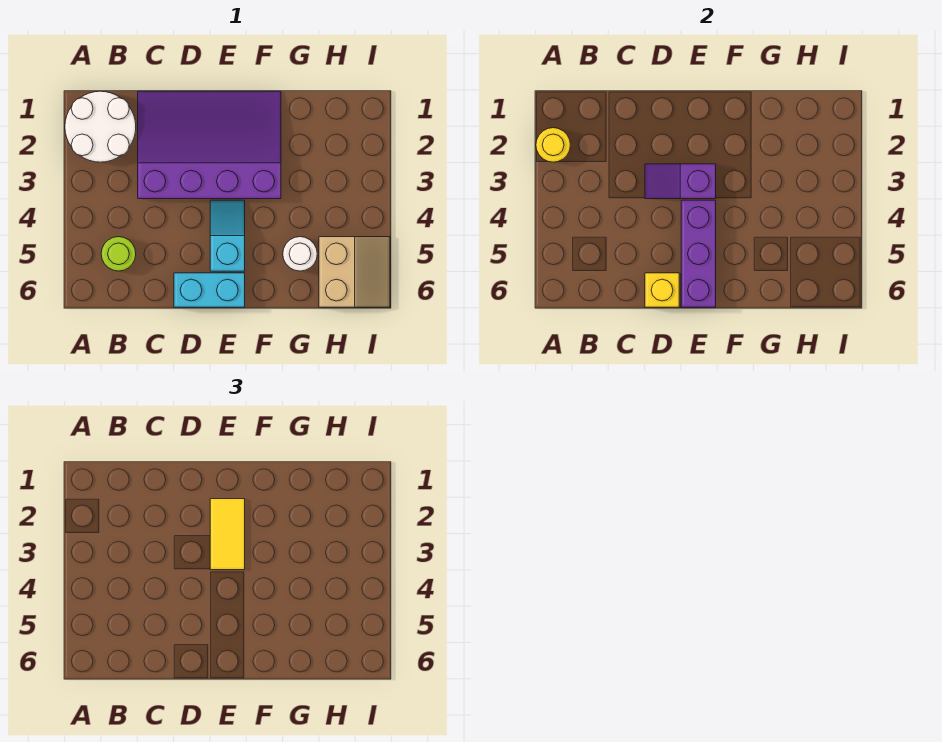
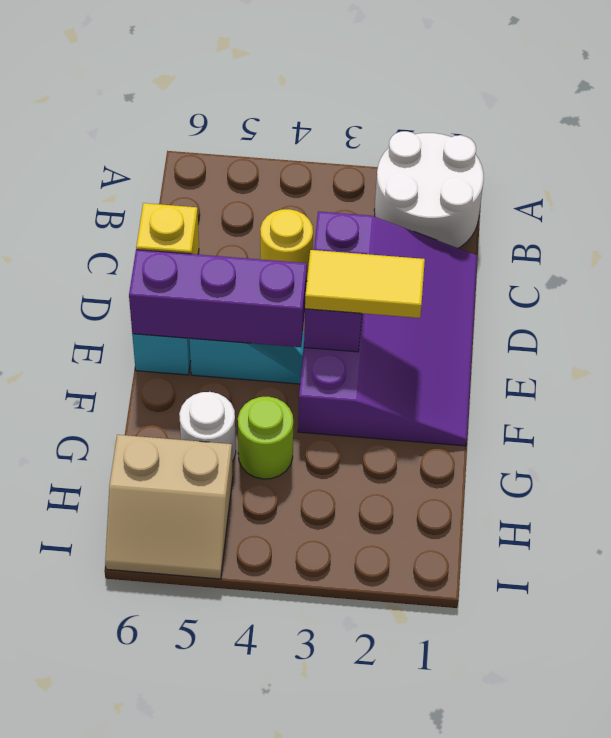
yellow round brick A2 level 2 -> yellow round brick C4 level 1
lime round brick B5 level 1 -> lime round brick G4 level 1

